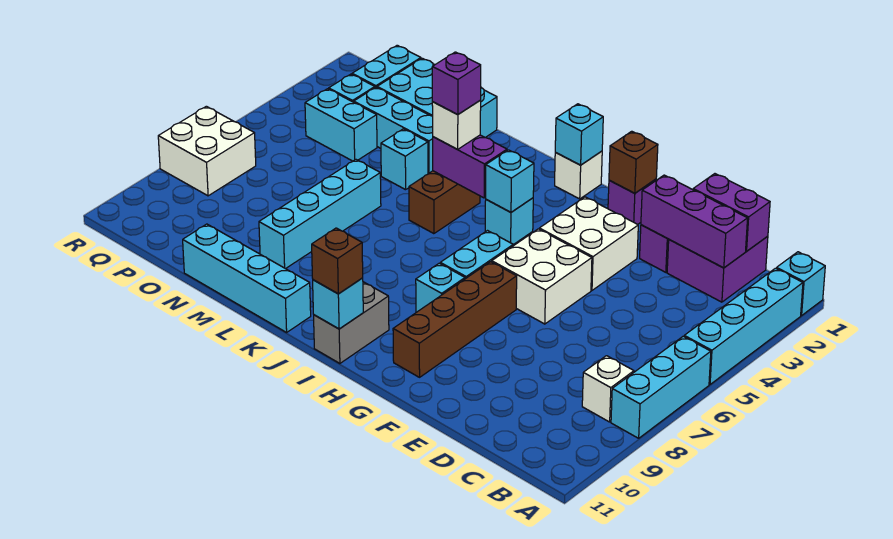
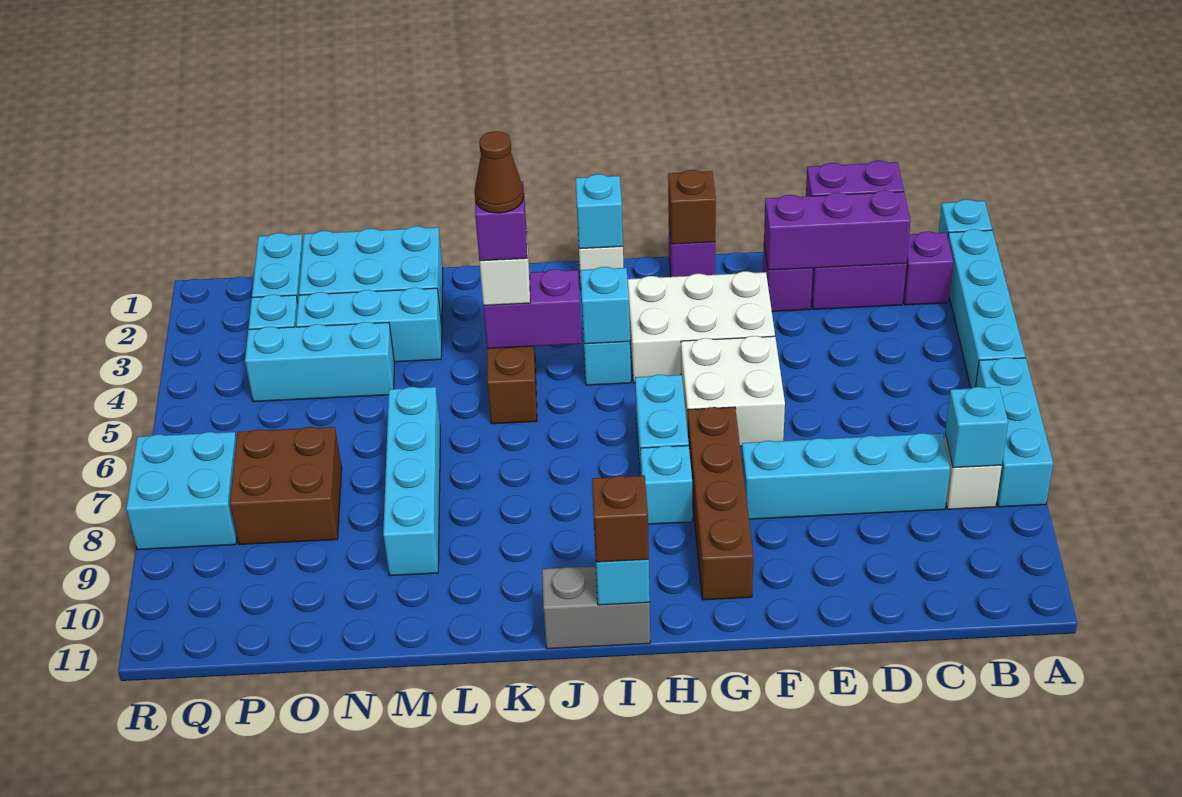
none -> purple brick B2 level 1
white brick F3:G4 level 1 -> white brick F3:H4 level 1
grey brick I10:I11 level 1 -> grey brick I11:J11 level 1
none -> brown cone K4 level 5
cyan brick K11:N11 level 1 -> cyan brick C8:F8 level 1
cyan brick M4 level 1 -> cyan brick B8 level 2
cyan brick O4:P4 level 1 -> cyan brick N4:P4 level 1
none -> brown brick O7:P8 level 1
white brick Q7:R8 level 1 -> cyan brick Q7:R8 level 1

